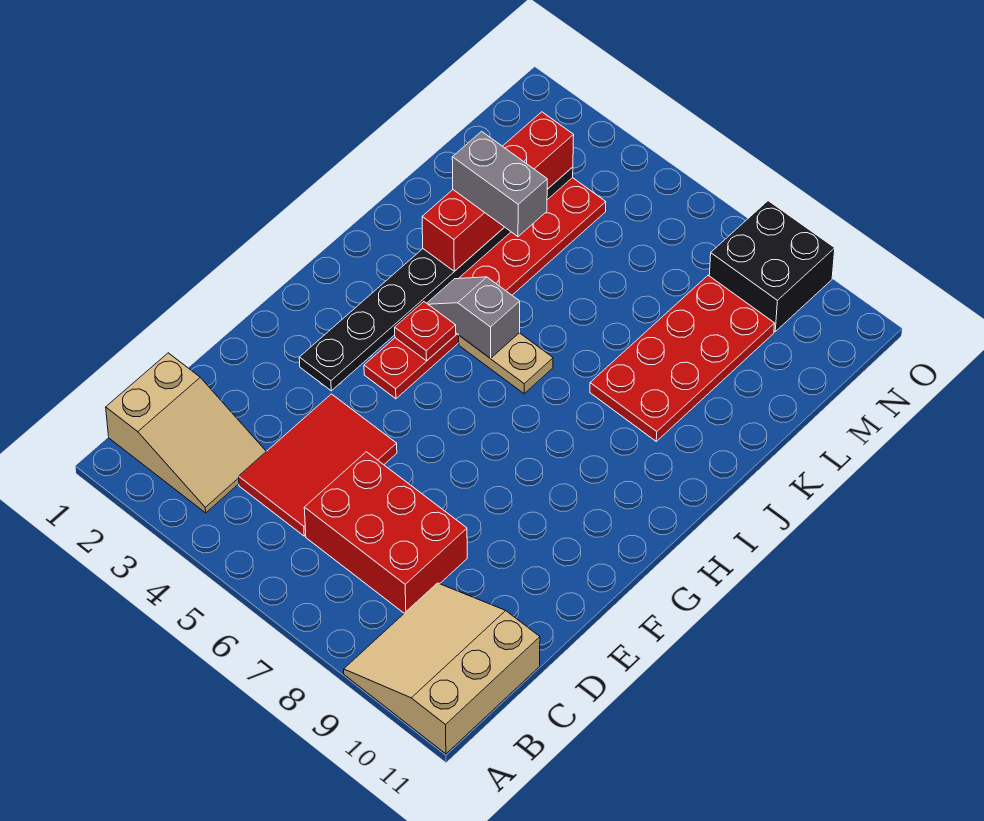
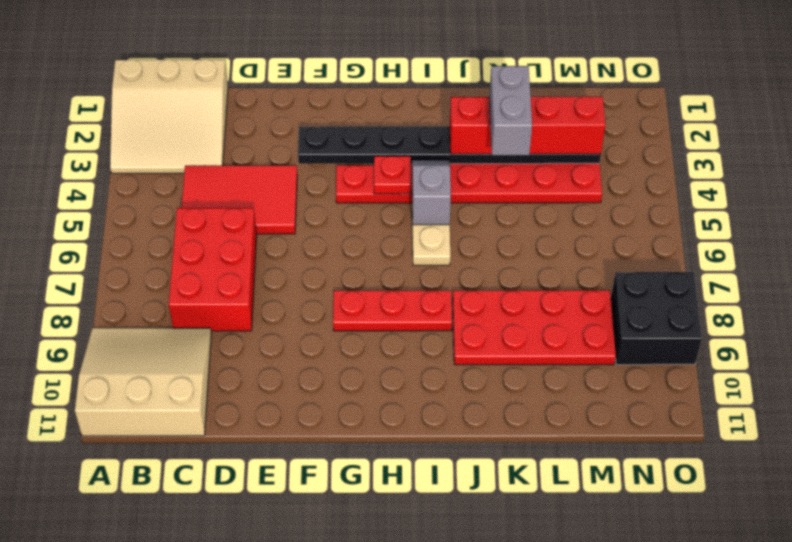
tan slope B1:C3 level 1 top 1 -> tan slope A1:C3 level 1 top 1
none -> red plate G8:I8 level 1

